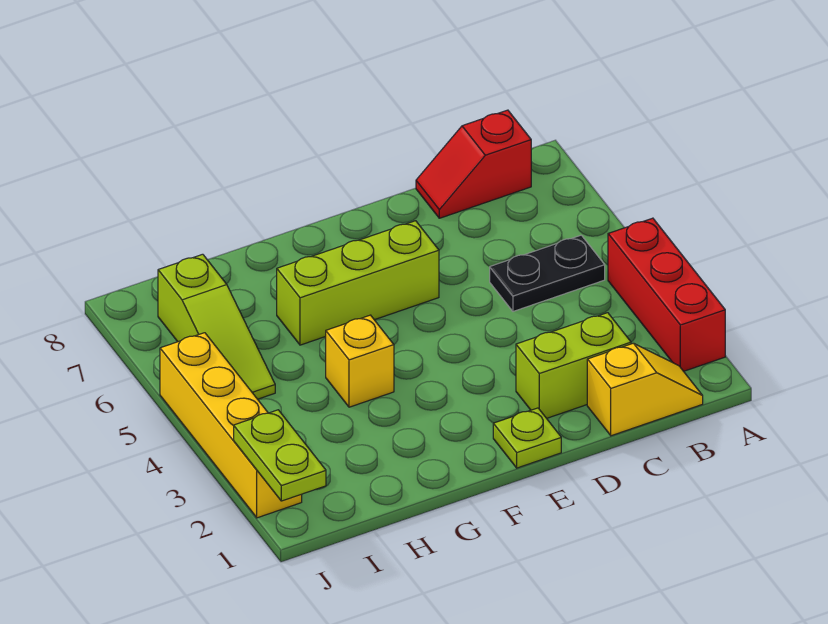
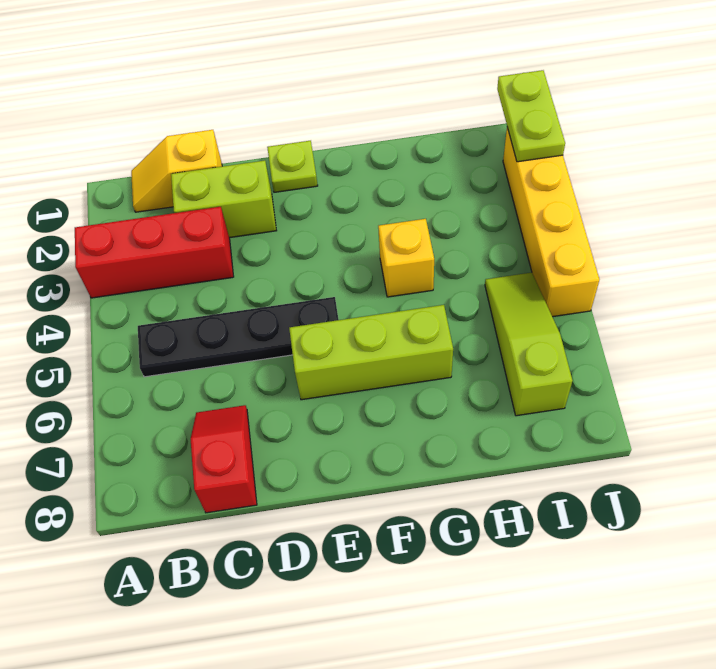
red brick A2:A4 level 1 -> red brick A3:C3 level 1
black plate B5:C5 level 1 -> black plate B5:E5 level 1
red slope B8:C8 level 1 top B -> red slope C7:C8 level 1 top 8

